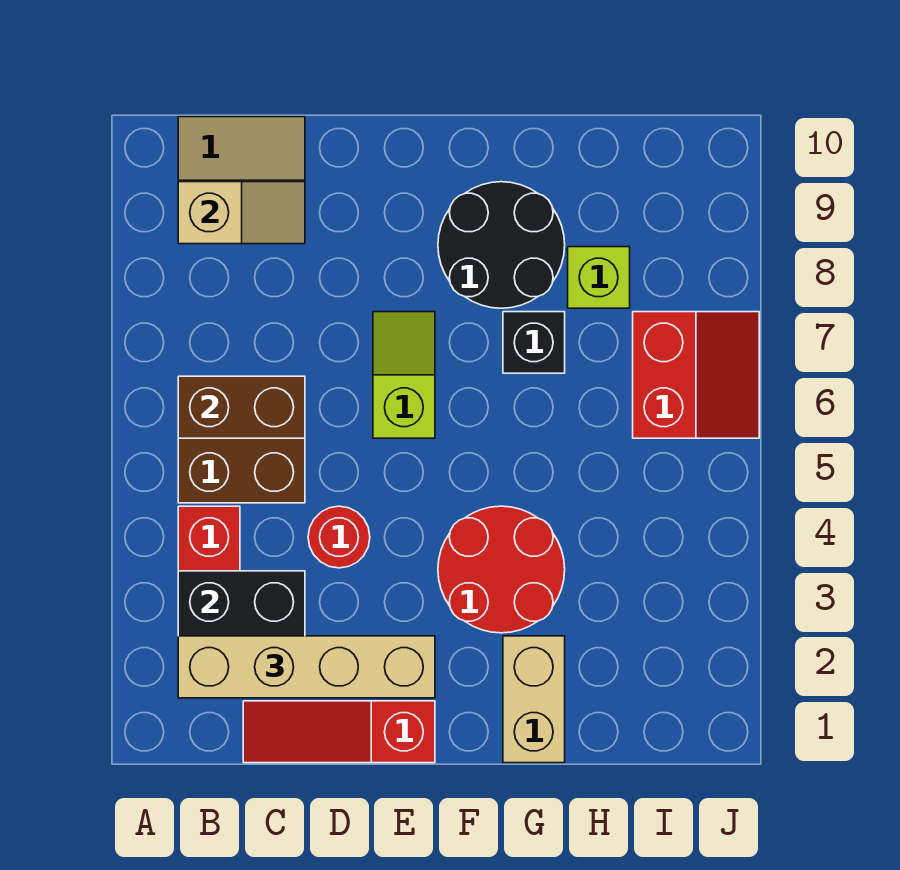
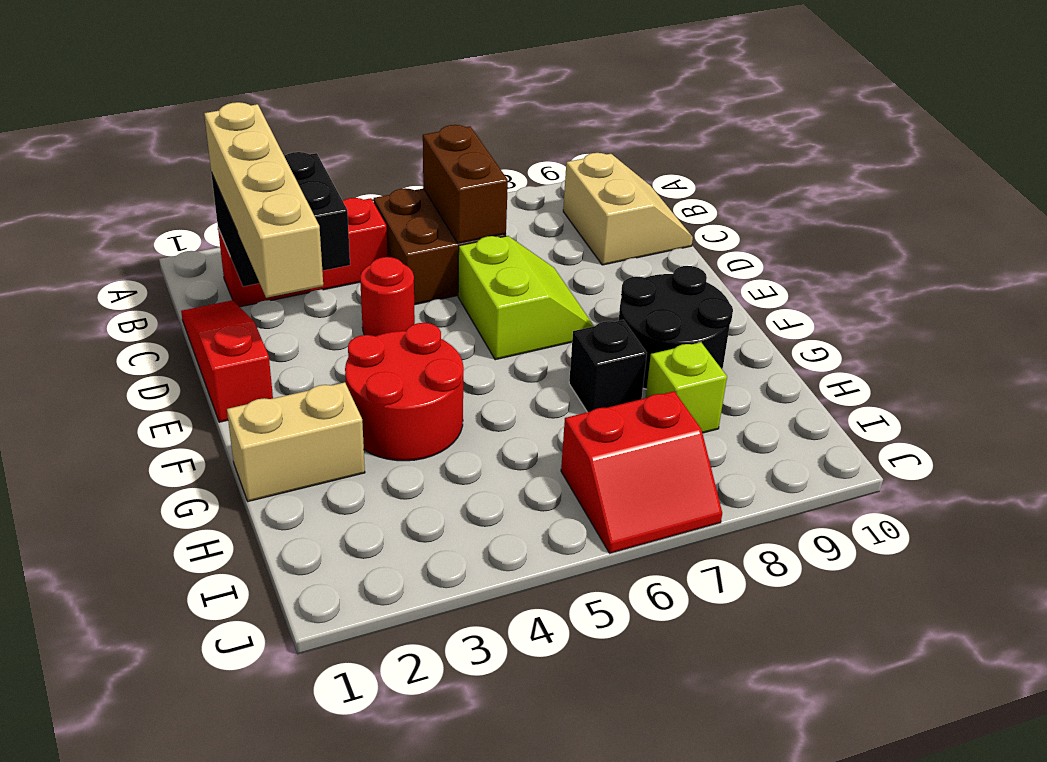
tan slope B9:C9 level 2 top B -> none
lime slope E6:E7 level 1 top 6 -> lime slope D6:E7 level 1 top 6

